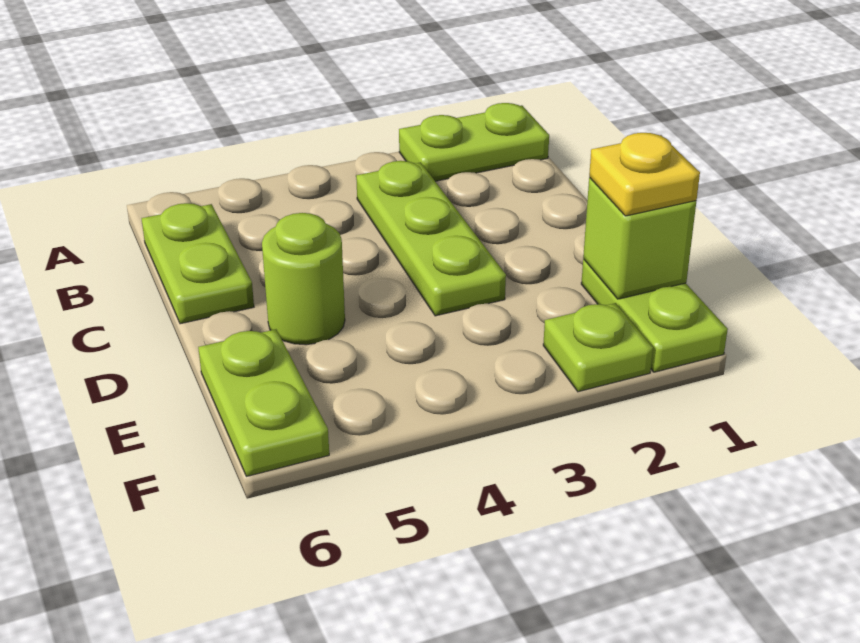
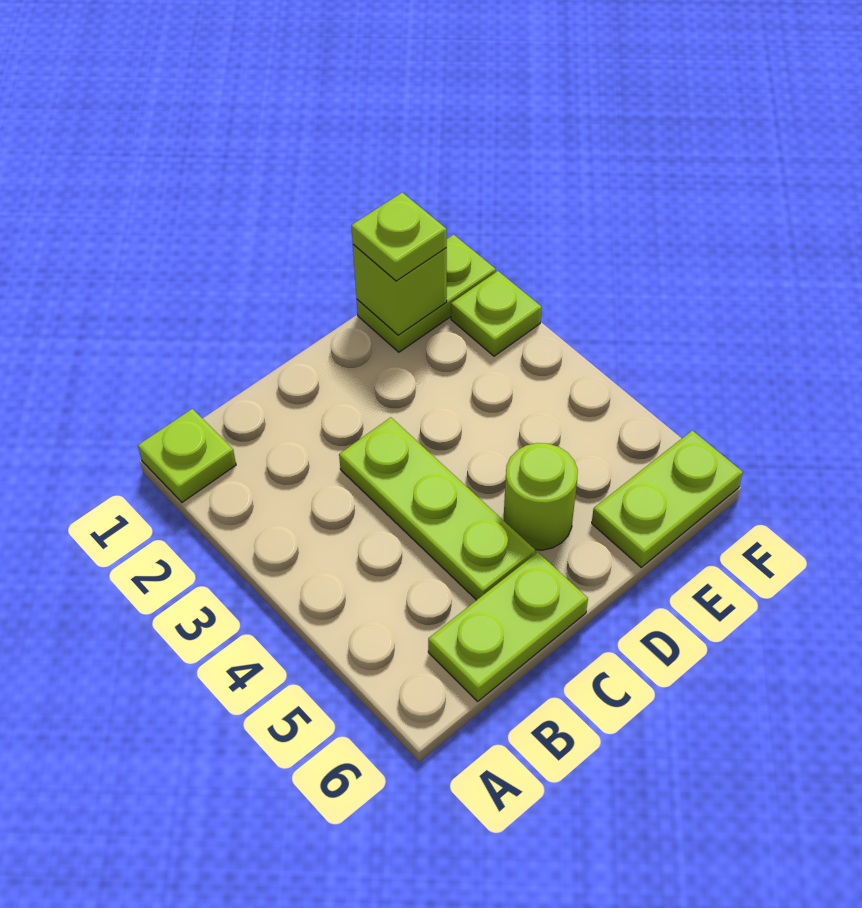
lime plate A1:A2 level 1 -> lime plate A1 level 1
lime plate B3:D3 level 1 -> lime plate C3:C5 level 1
yellow plate E1 level 3 -> lime plate E1 level 3

